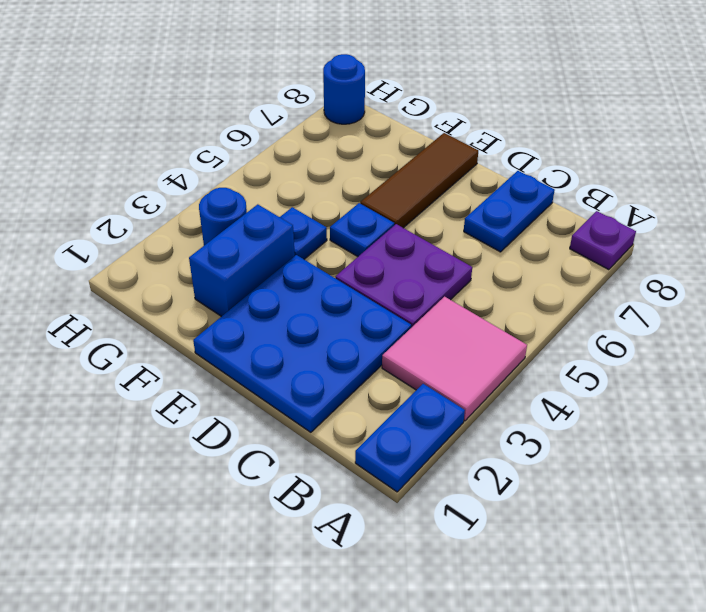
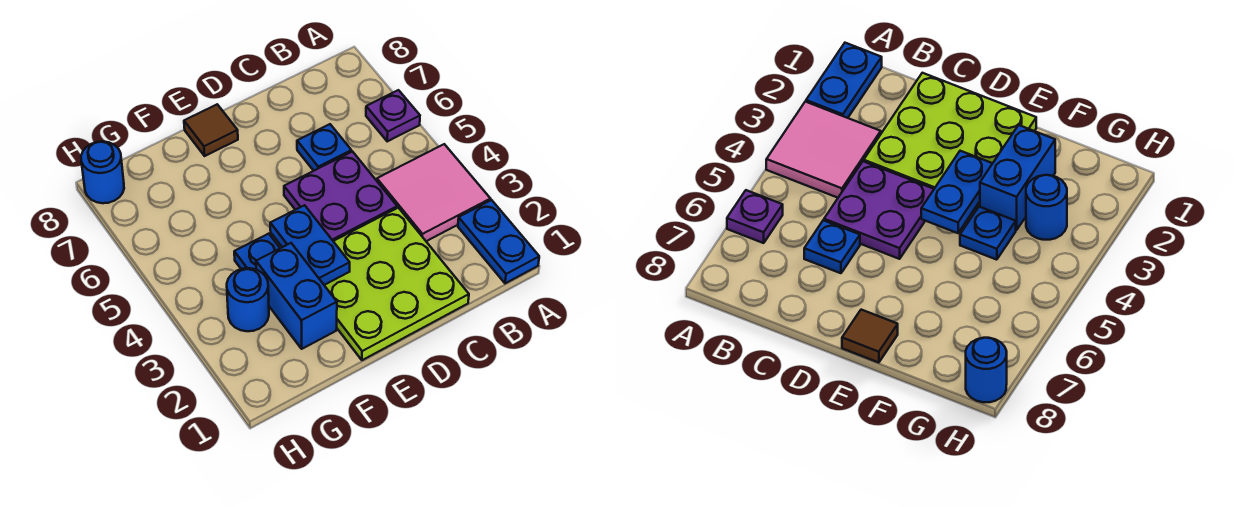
purple plate A8 level 1 -> purple plate A6 level 1
blue plate C1:E3 level 1 -> lime plate C1:E3 level 1
blue plate C7:C8 level 1 -> blue plate E3:E4 level 2
blue plate E5 level 1 -> blue plate C6 level 1
brown tile E6:E8 level 1 -> brown tile E8 level 1

